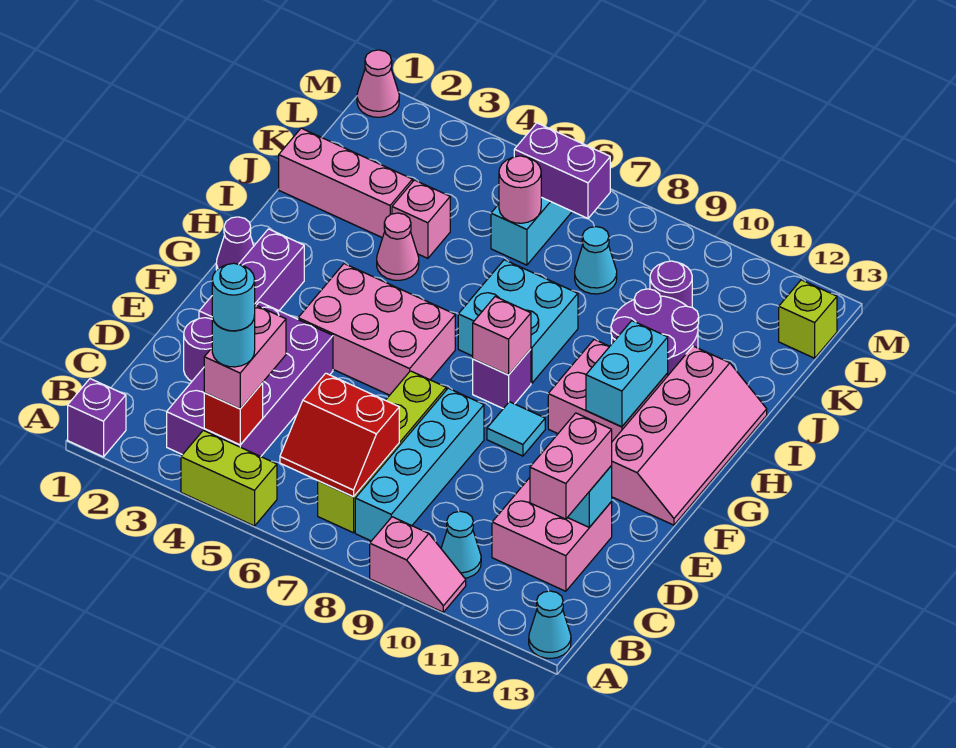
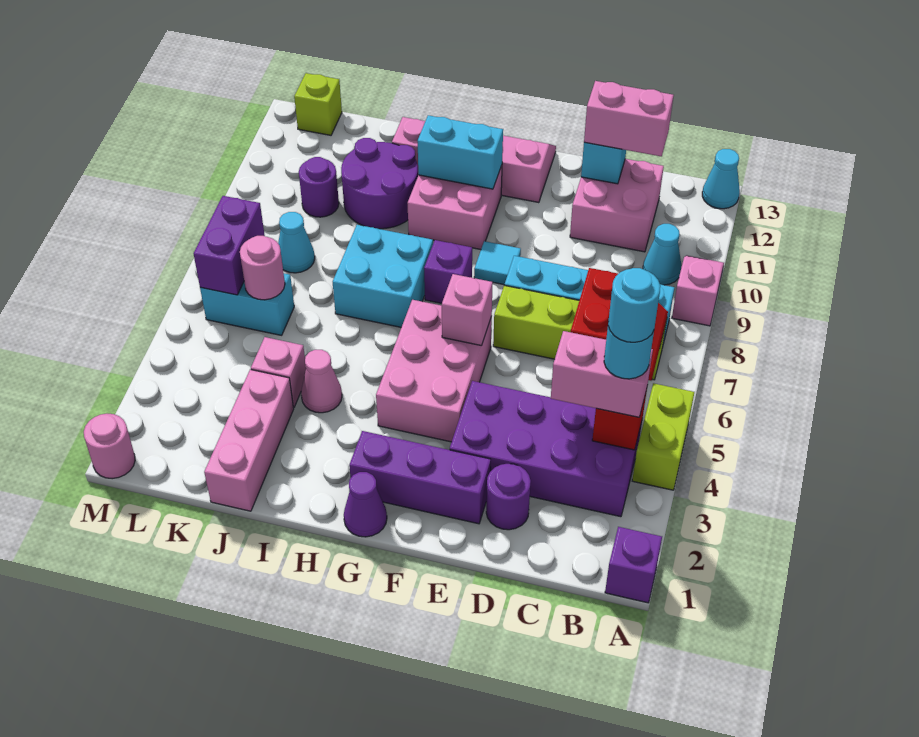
pink brick G8 level 2 -> pink brick F6 level 2
pink cone M1 level 1 -> pink round brick M1 level 1

